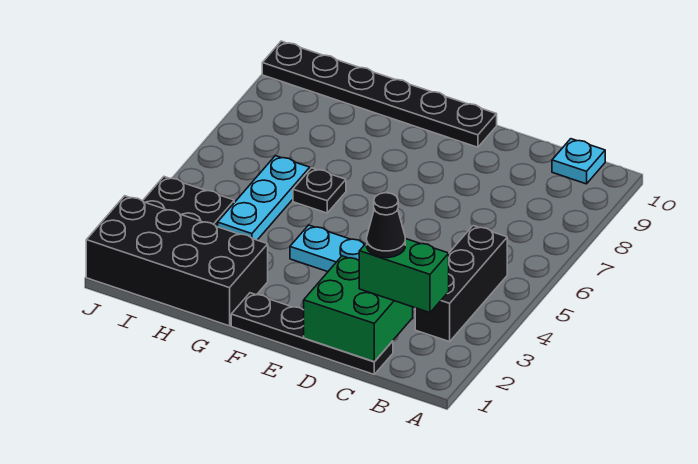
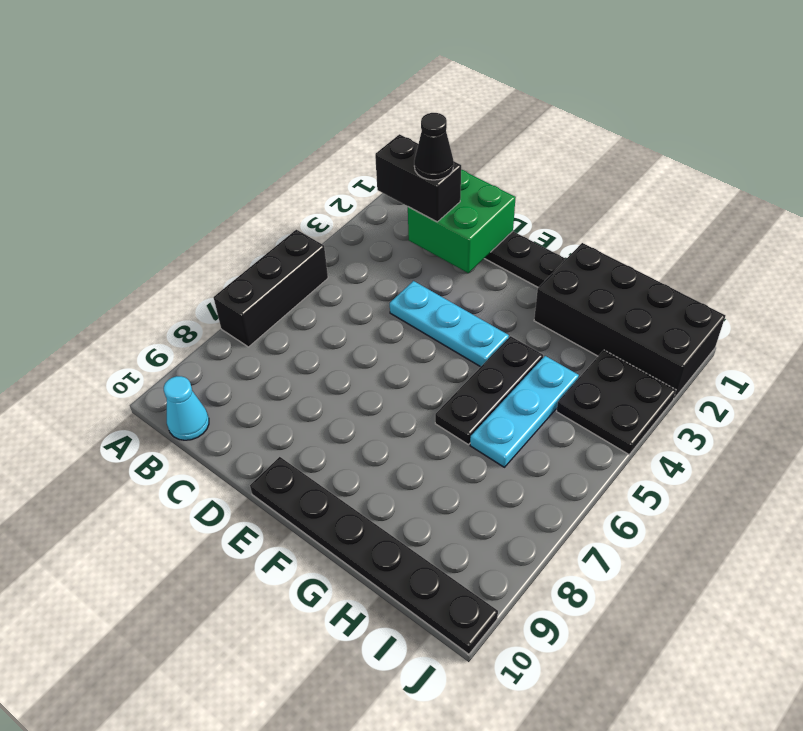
green brick B2:C2 level 3 -> black brick B2:C2 level 3
black brick B3:B5 level 1 -> black brick A5:A7 level 1
cyan plate B10 level 1 -> cyan cone B10 level 1
black plate G6 level 1 -> black plate G4:G6 level 1

